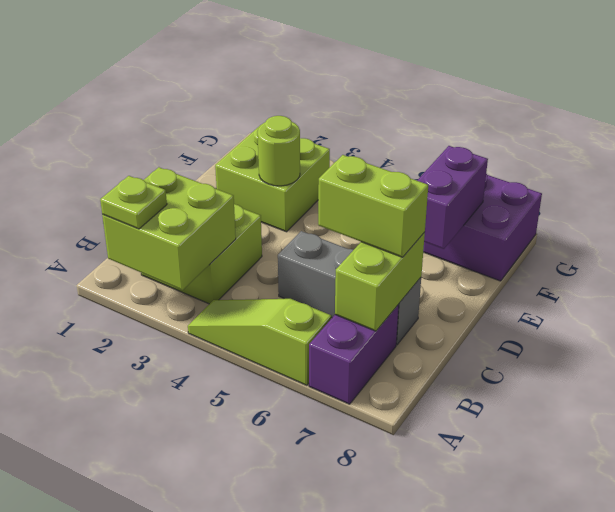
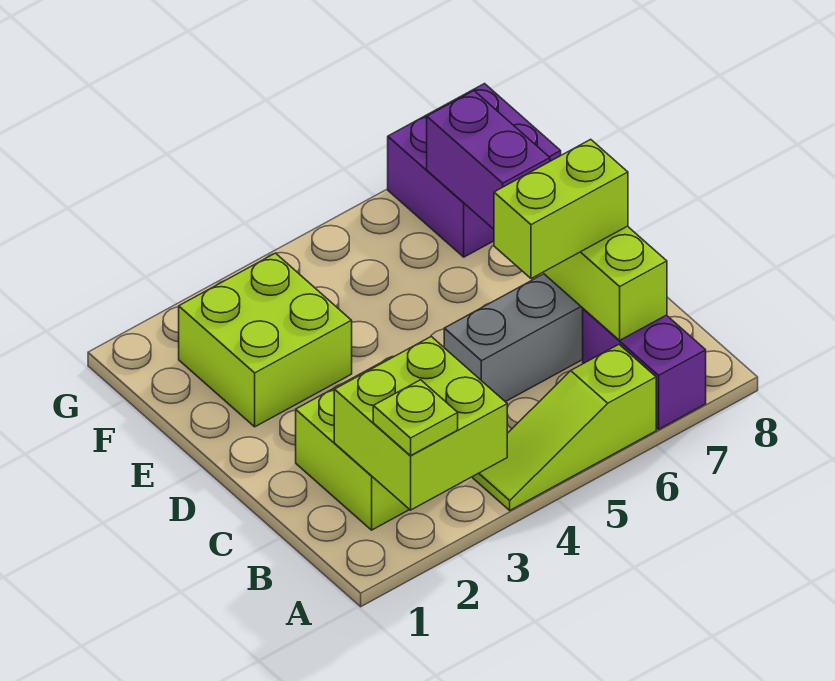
lime round brick E3 level 2 -> none

